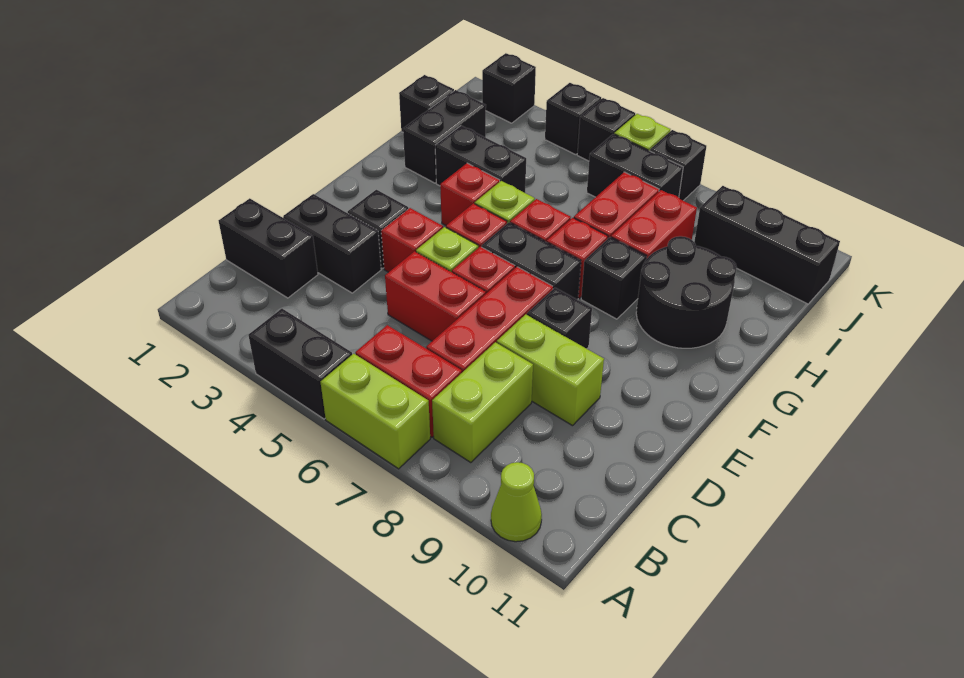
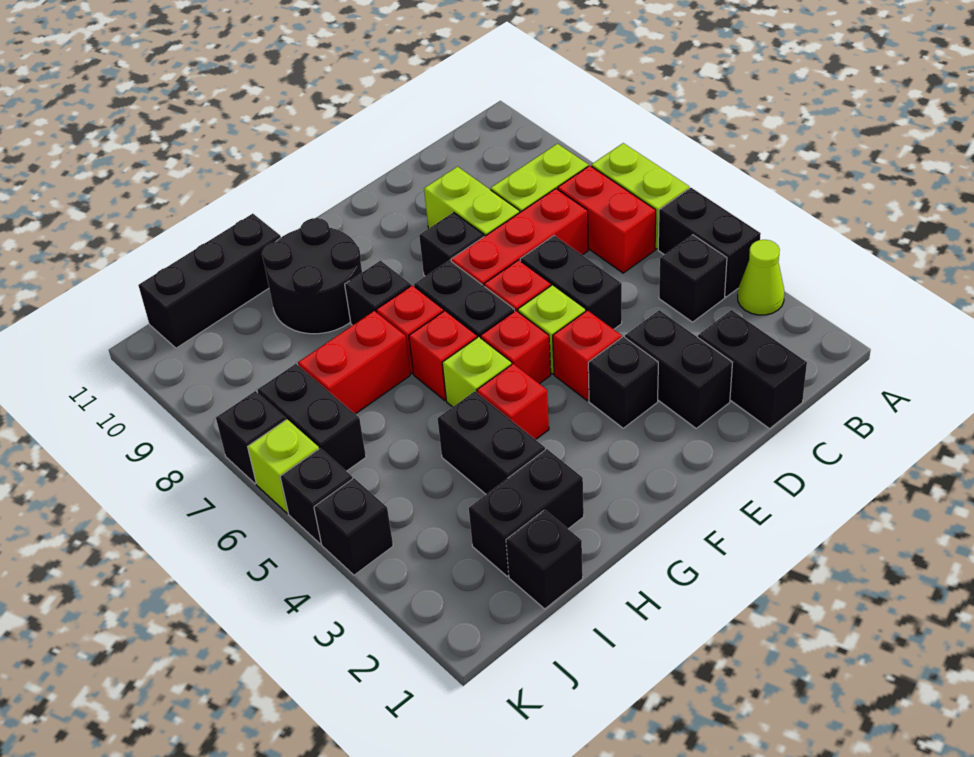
lime cone A10 level 1 -> lime cone A3 level 1
red brick D5:D6 level 1 -> black brick D5:D6 level 1
red brick H8:I8 level 1 -> none
black brick J9:J11 level 1 -> black brick H11:J11 level 1
black brick K2 level 1 -> black brick B4 level 1

